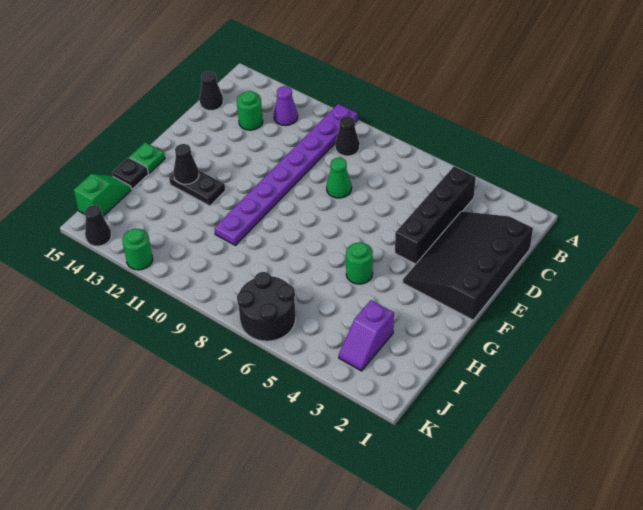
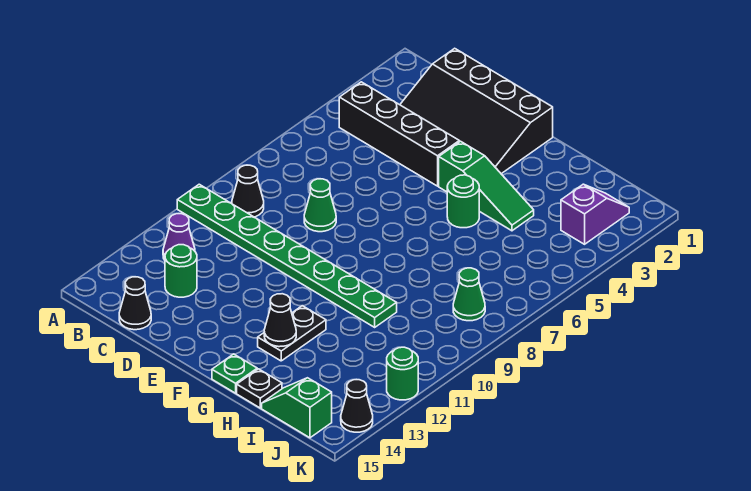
purple plate A10:H10 level 1 -> green plate A10:H10 level 1
none -> green slope F4:H4 level 1 top F
purple slope I3:J3 level 1 top I -> purple slope J2:J3 level 1 top 3
black round brick J6:K7 level 1 -> none
none -> green cone J8 level 1

